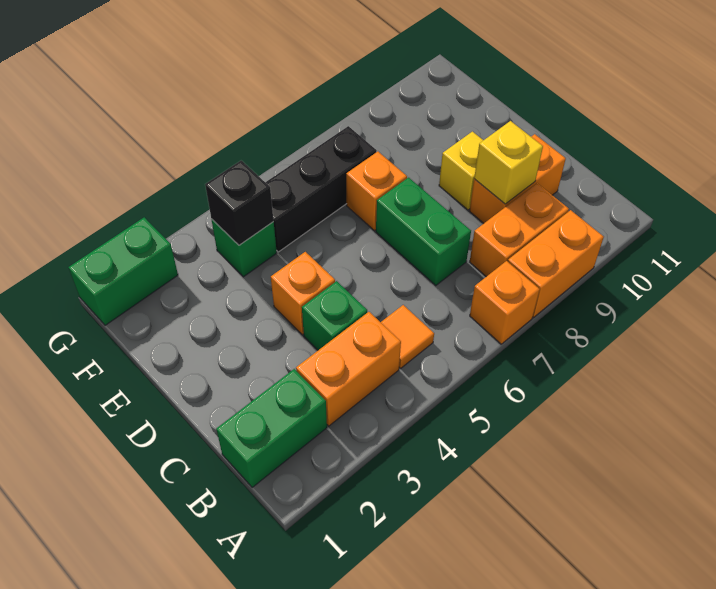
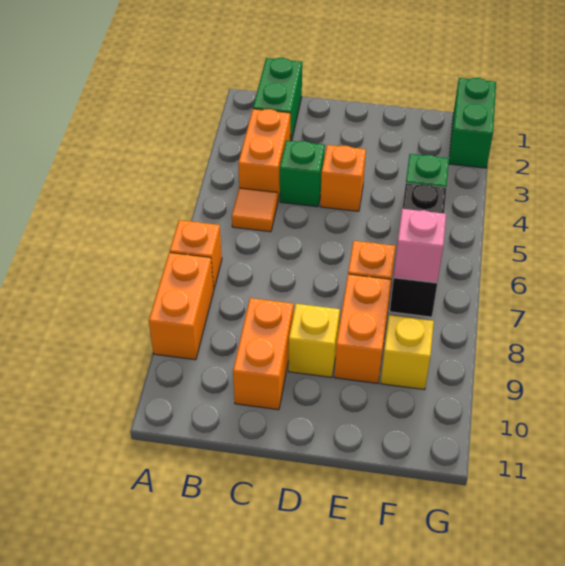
orange brick B8:B9 level 1 -> orange brick E8:E9 level 1
green brick C7:D7 level 1 -> none
yellow brick C9 level 2 -> yellow brick F9 level 1
black brick F4 level 2 -> none
none -> pink brick F7 level 2

